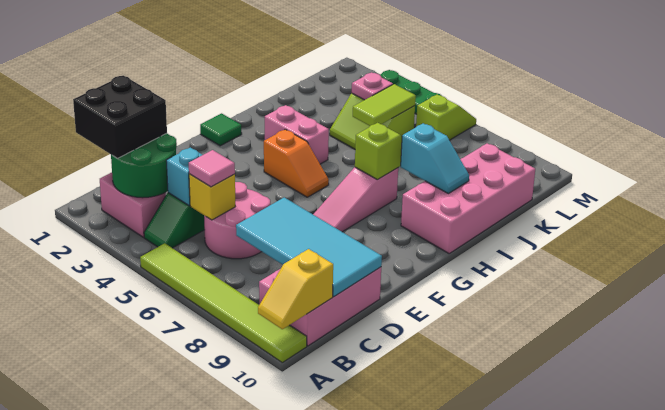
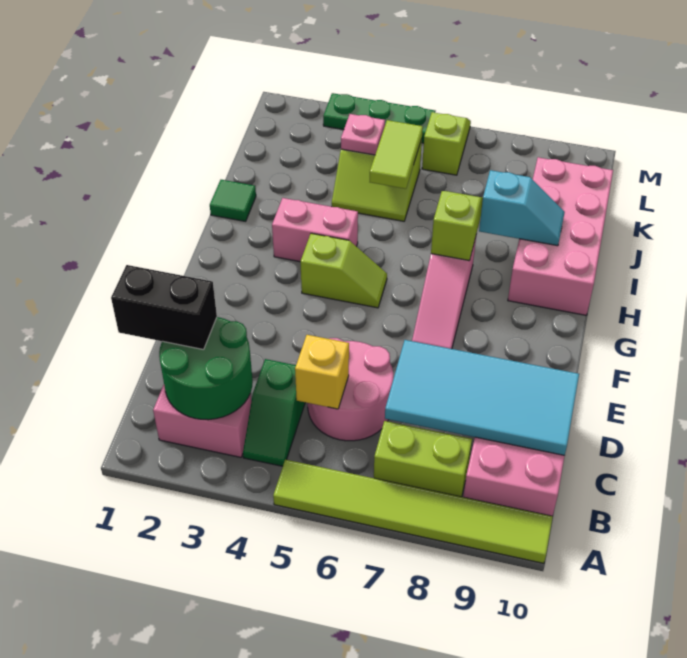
yellow slope A10:B10 level 2 top B -> none
black brick B1:C2 level 3 -> black brick C1:C2 level 3
none -> lime brick B7:B8 level 1
cyan brick C4 level 2 -> none
pink tile C5 level 3 -> none
green tile G1 level 1 -> green tile I1 level 1
orange slope G4:G5 level 1 top 4 -> lime slope G4:G5 level 1 top 4

